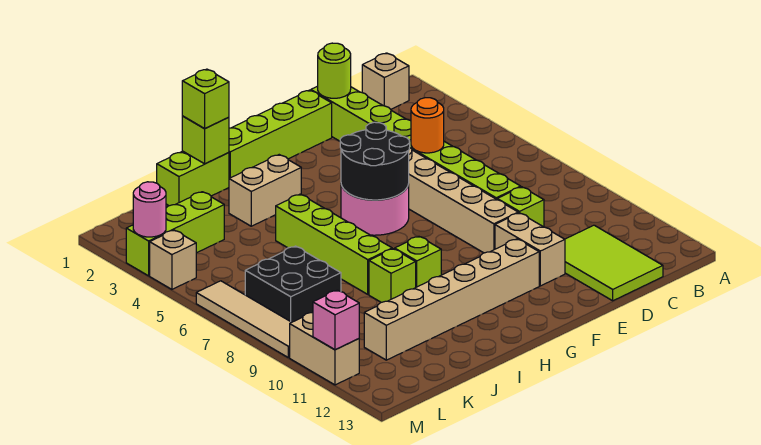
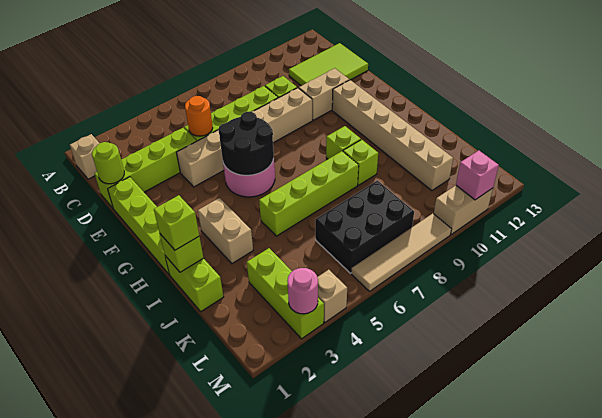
black brick K7:L8 level 1 -> black brick K6:L8 level 1

